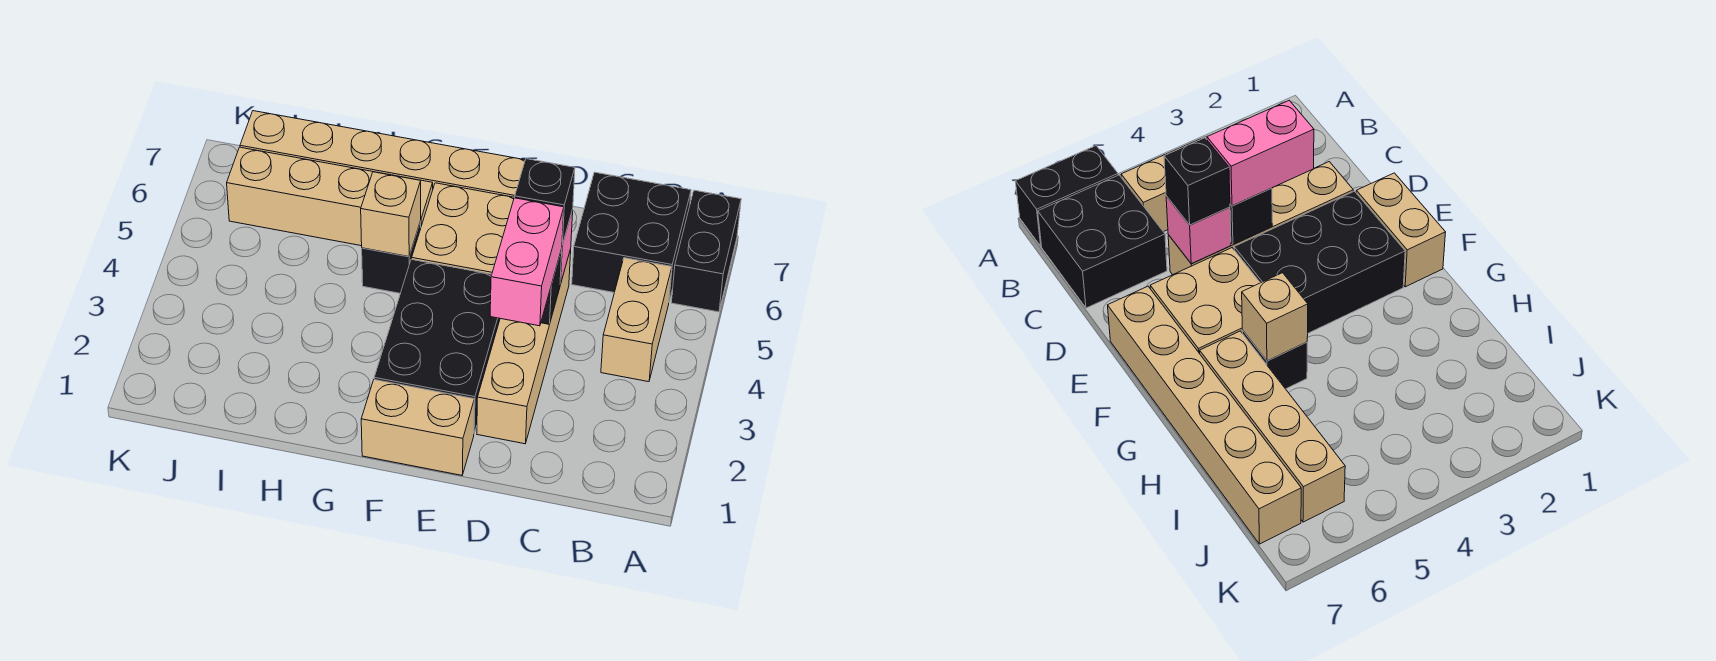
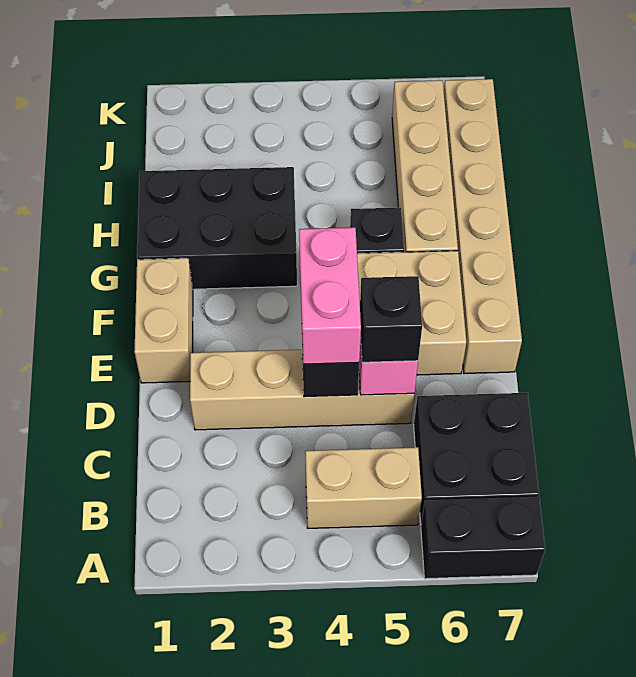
pink brick D3:D4 level 3 -> pink brick D4:E4 level 3
black brick E2:F4 level 1 -> black brick G1:H3 level 1
tan brick G5 level 2 -> none

